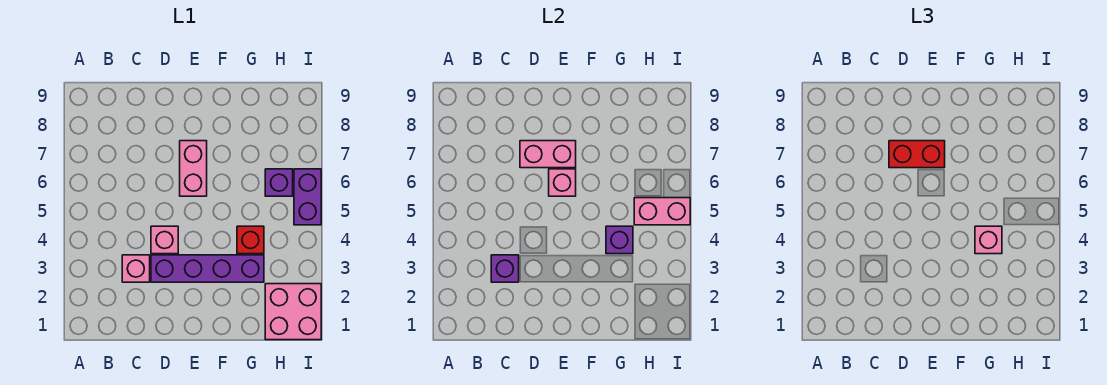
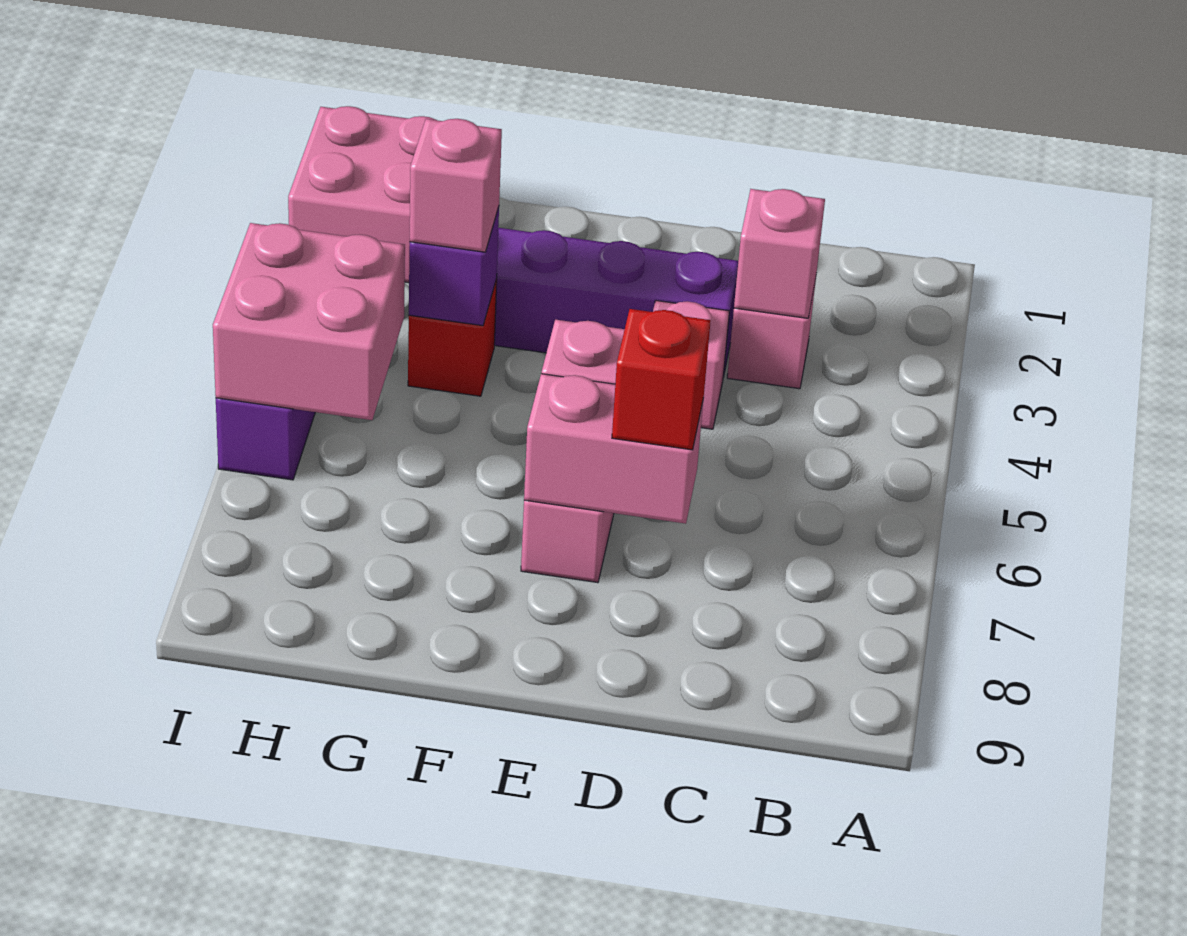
purple brick C3 level 2 -> pink brick C3 level 2
red brick D7:E7 level 3 -> red brick D7 level 3
pink brick H5:I5 level 2 -> pink brick H5:I6 level 2
purple brick H6 level 1 -> none

